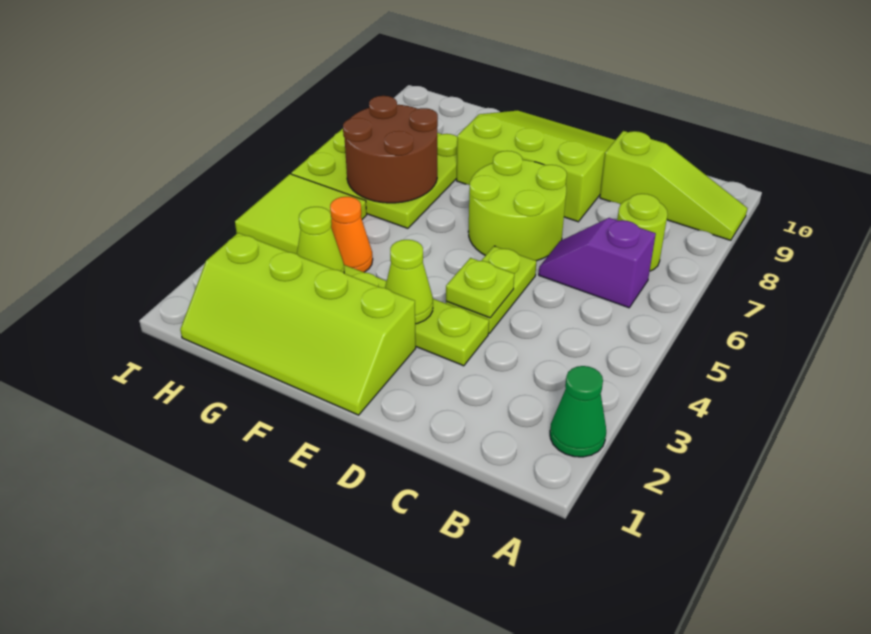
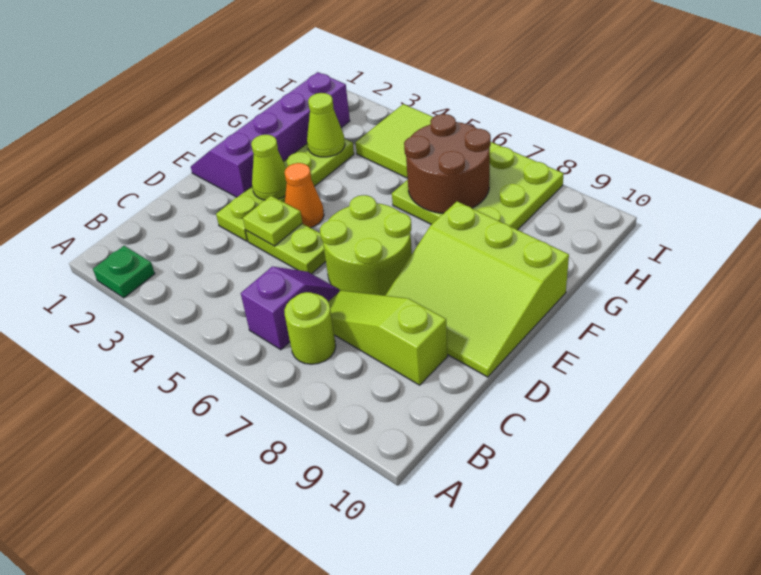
green cone A2 level 1 -> green plate A2 level 1
lime slope A9:C9 level 1 top C -> lime slope C7:C9 level 1 top 9
lime slope D8:F10 level 1 top 8 -> lime slope D8:F10 level 1 top F
lime slope E1:H2 level 1 top 2 -> purple slope E1:H2 level 1 top 2
orange cone G4 level 1 -> orange cone E4 level 1

